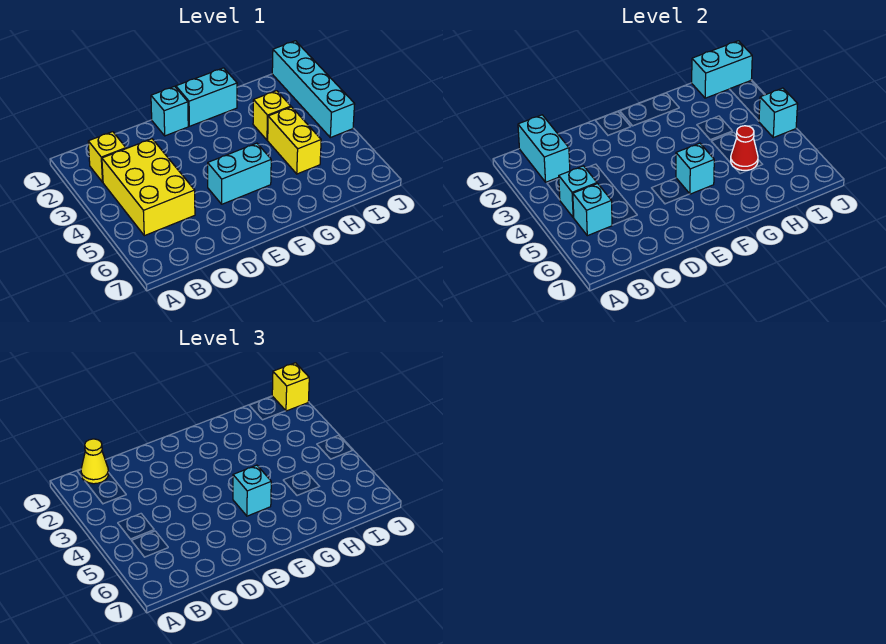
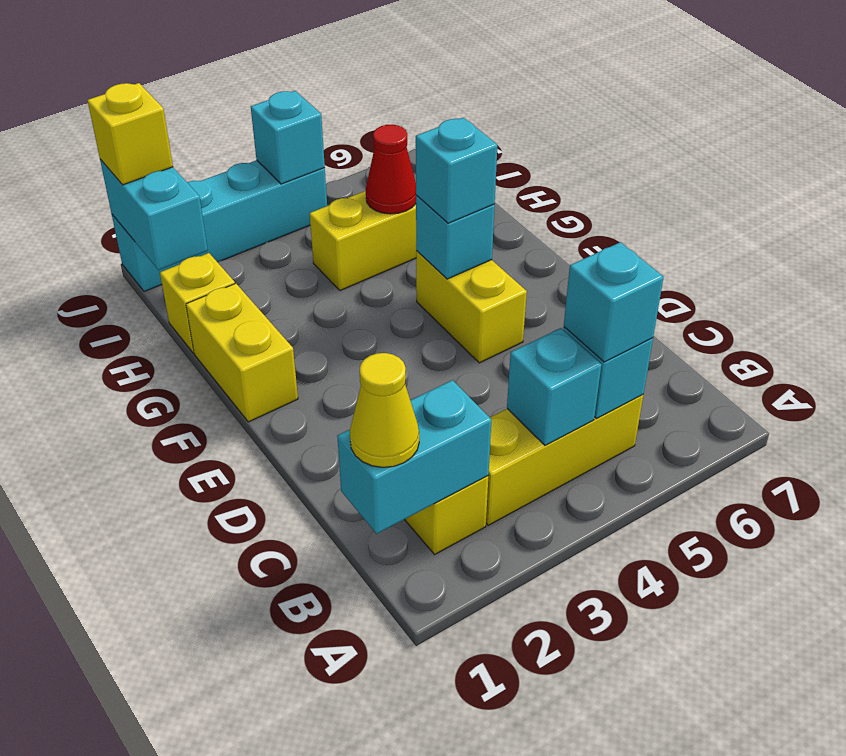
yellow brick B3:C5 level 1 -> yellow brick B3:B5 level 1
cyan brick E1 level 1 -> cyan brick B5 level 3
cyan brick E5:F5 level 1 -> yellow brick E5:F5 level 1
cyan brick F1:G1 level 1 -> yellow brick F1:G1 level 1
yellow brick H3 level 1 -> yellow brick H1 level 1

